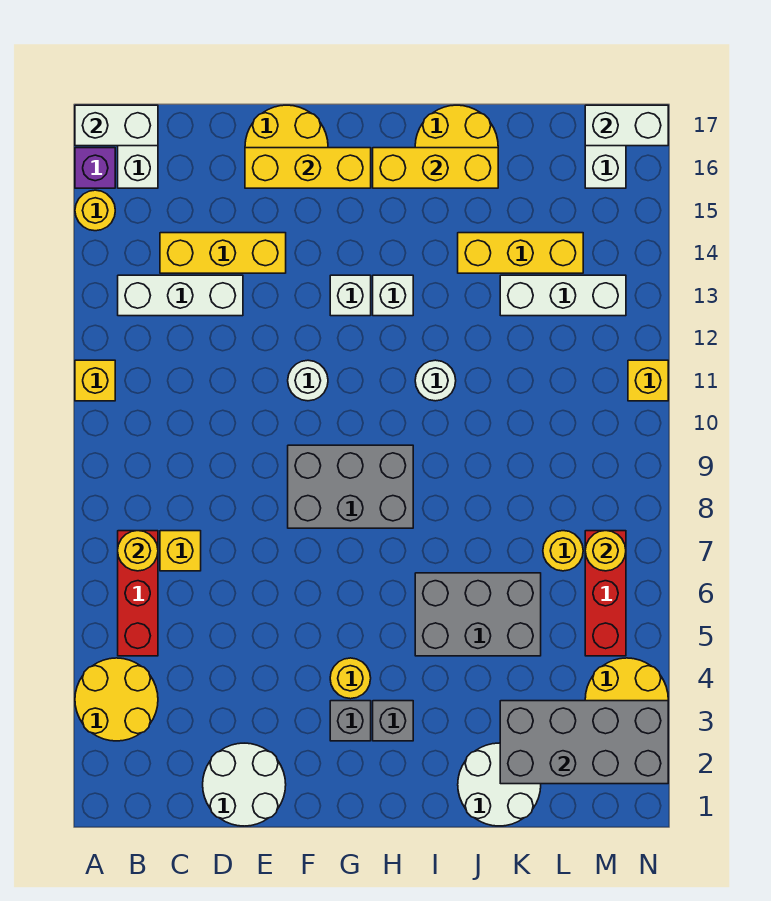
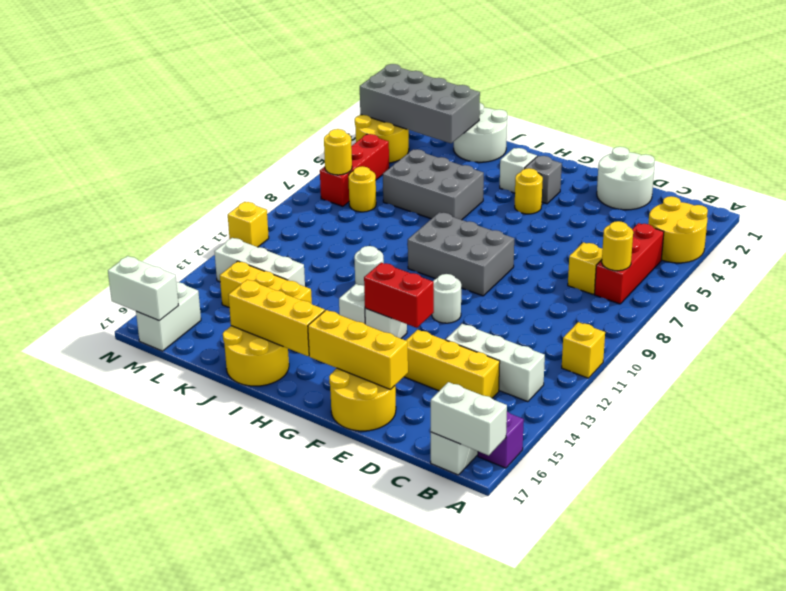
yellow round brick A15 level 1 -> none
none -> red brick F13:G13 level 2
grey brick H3 level 1 -> white brick H3 level 1

